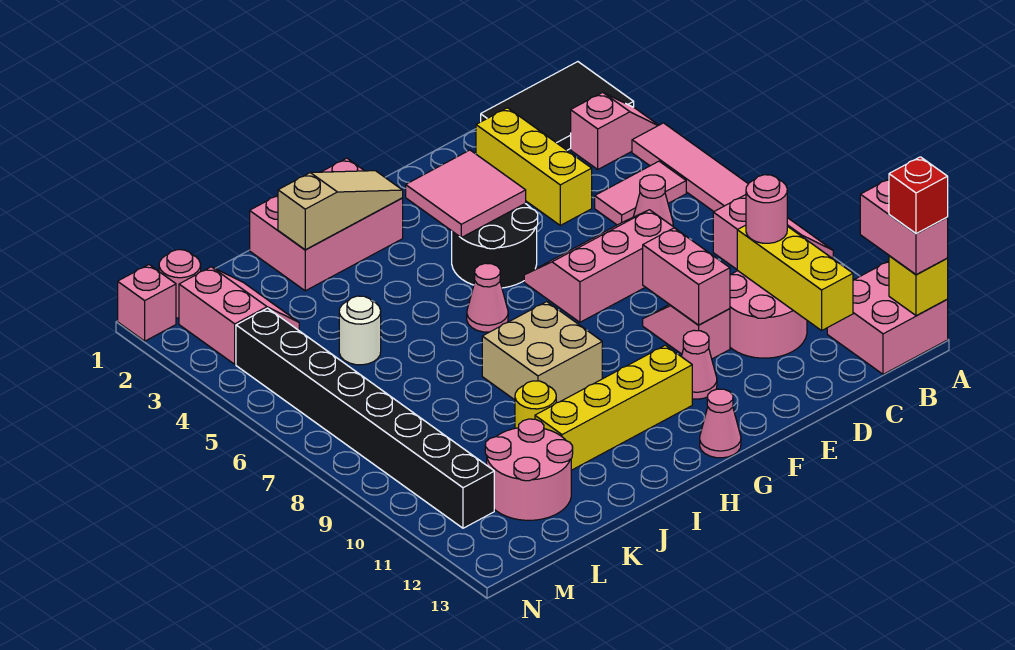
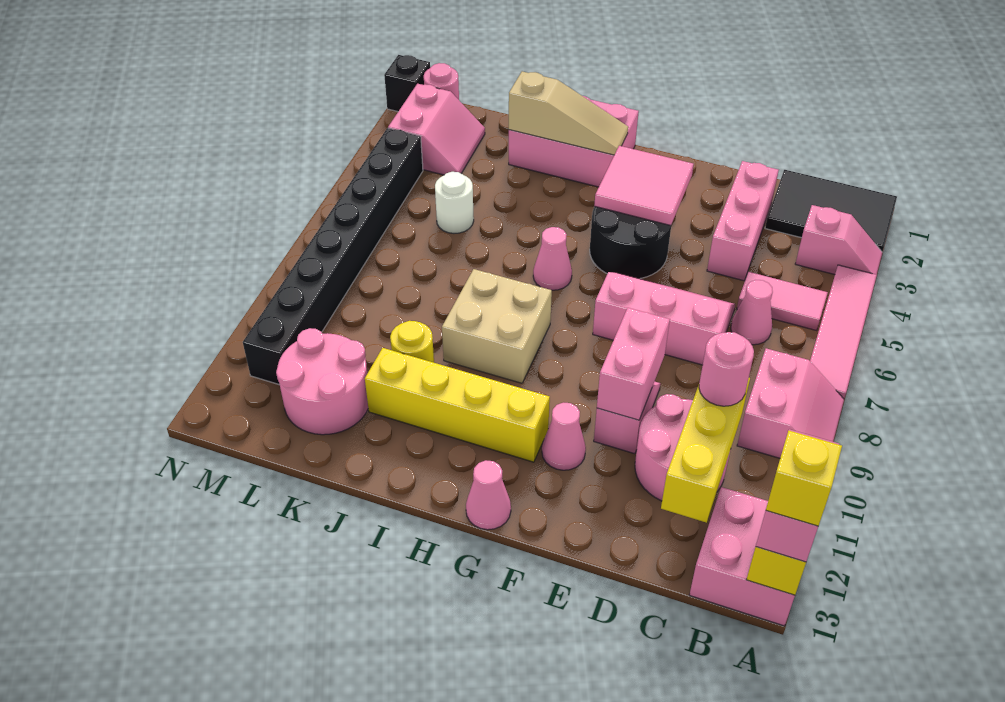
red brick A13 level 4 -> yellow brick A13 level 4
yellow brick D2:D4 level 1 -> pink brick D2:D4 level 1
pink brick N1 level 1 -> black brick N1 level 1

